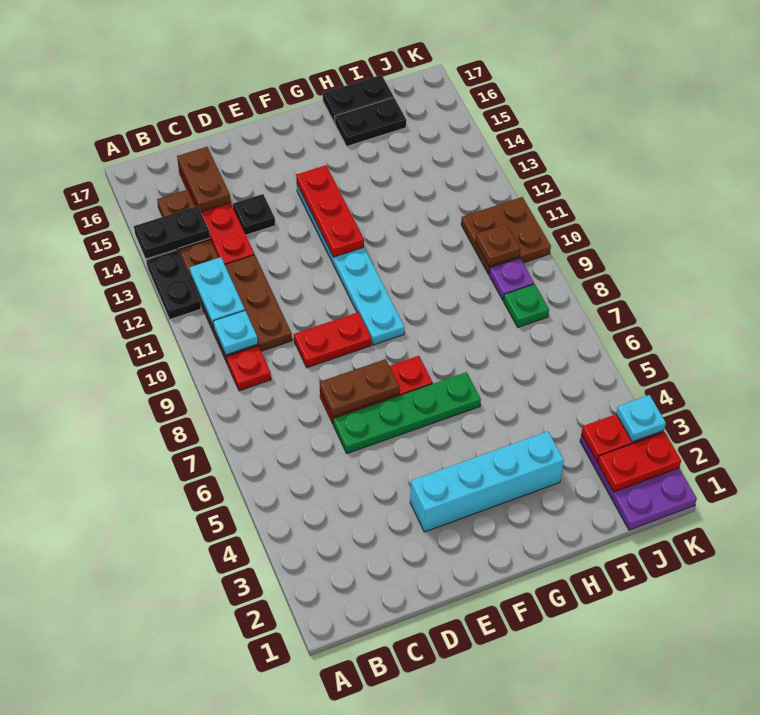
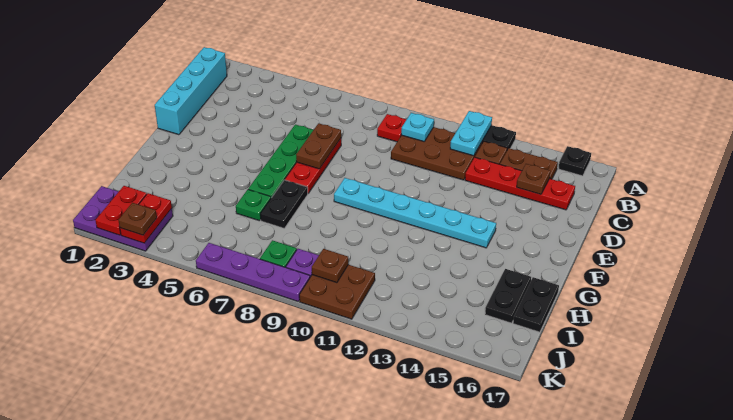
black plate A14:B14 level 2 -> black plate G7:H7 level 1
cyan plate B11:B12 level 2 -> cyan plate A12:B12 level 2
brown plate C15:C16 level 2 -> brown plate C15 level 2
red plate D9:E9 level 1 -> none
black plate D14 level 1 -> black plate A16 level 1
cyan brick E3:H3 level 1 -> cyan brick B1:E1 level 1
red plate F12:F14 level 2 -> none
none -> green plate H6 level 1
cyan plate K3 level 3 -> brown plate K3 level 3
none -> purple plate K6:K9 level 1

